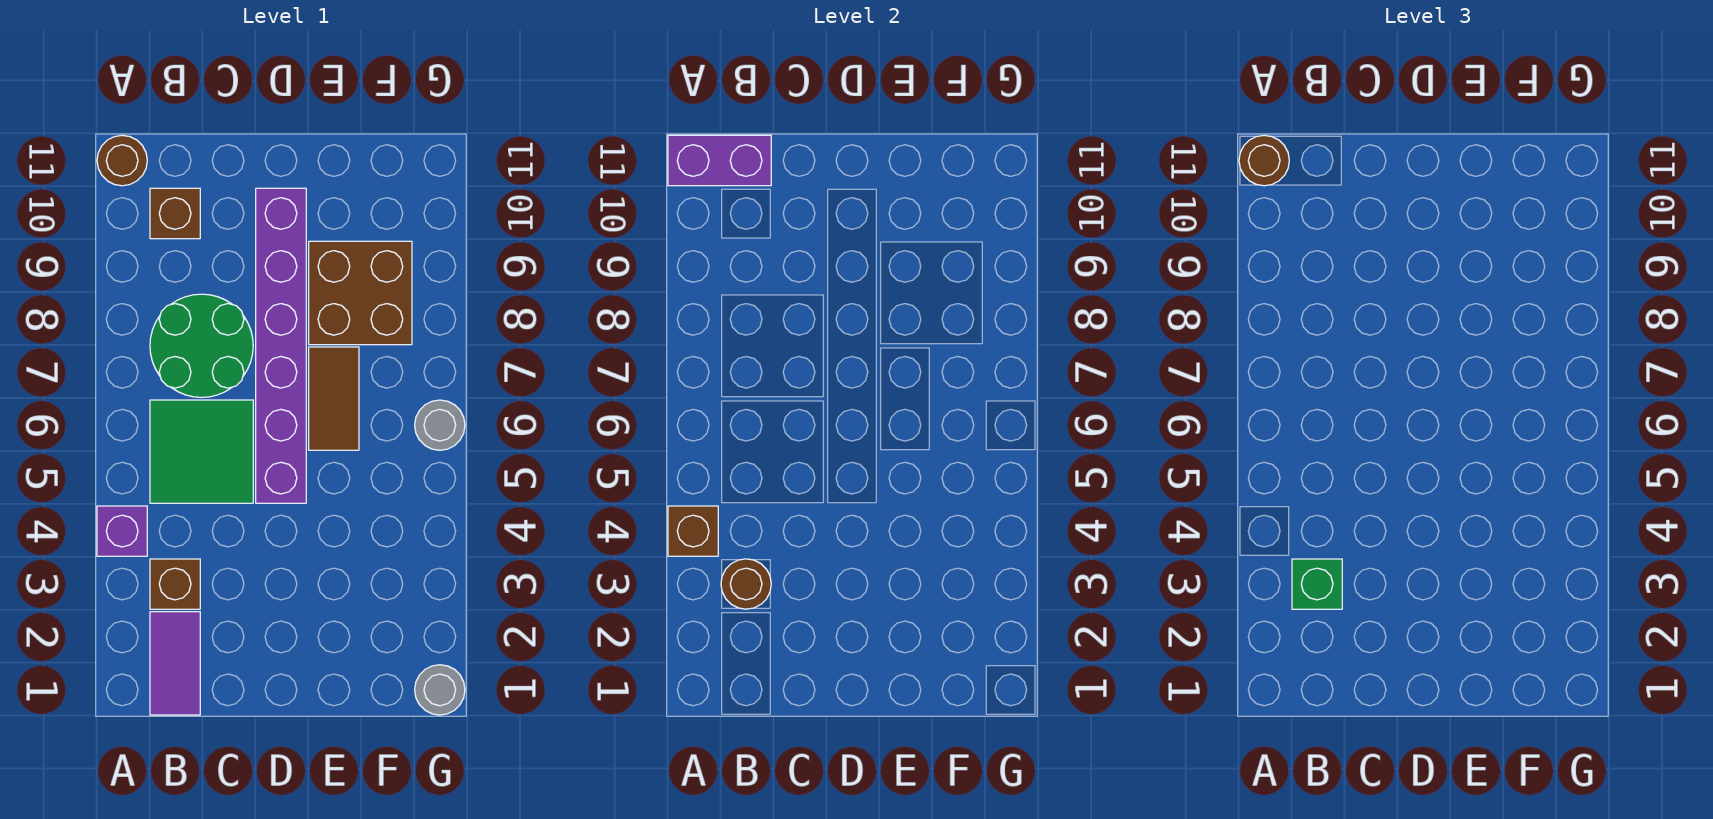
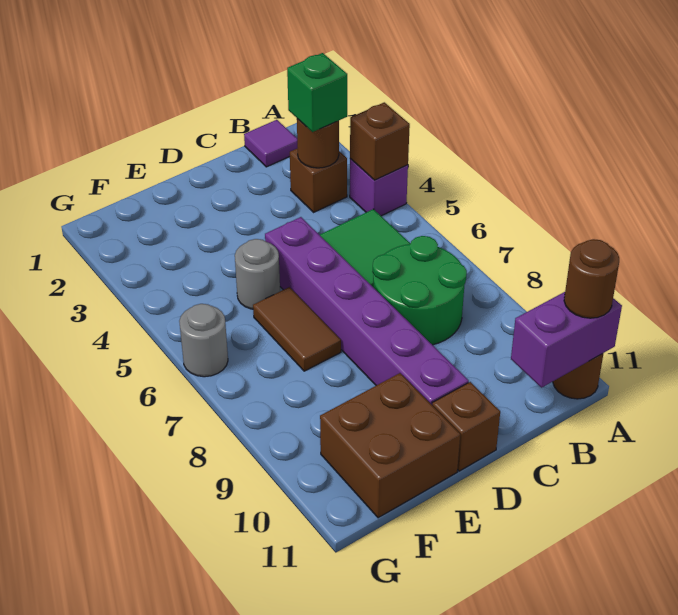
purple tile B1:B2 level 1 -> purple tile B1 level 1
brown brick B10 level 1 -> brown brick D11 level 1
brown brick E8:F9 level 1 -> brown brick E10:F11 level 1
grey round brick G1 level 1 -> grey round brick E5 level 1

